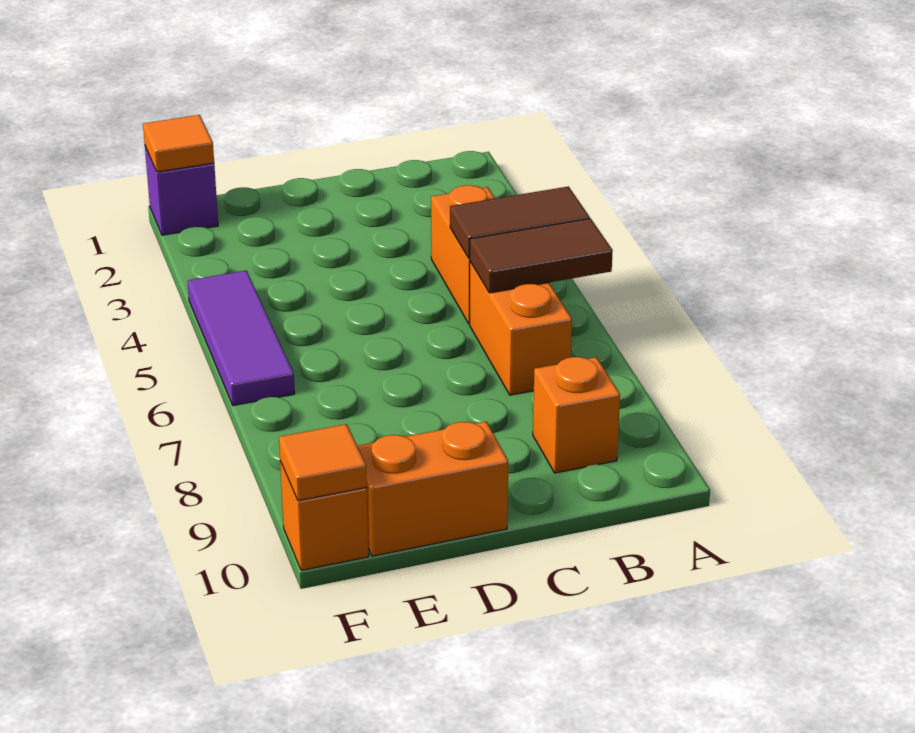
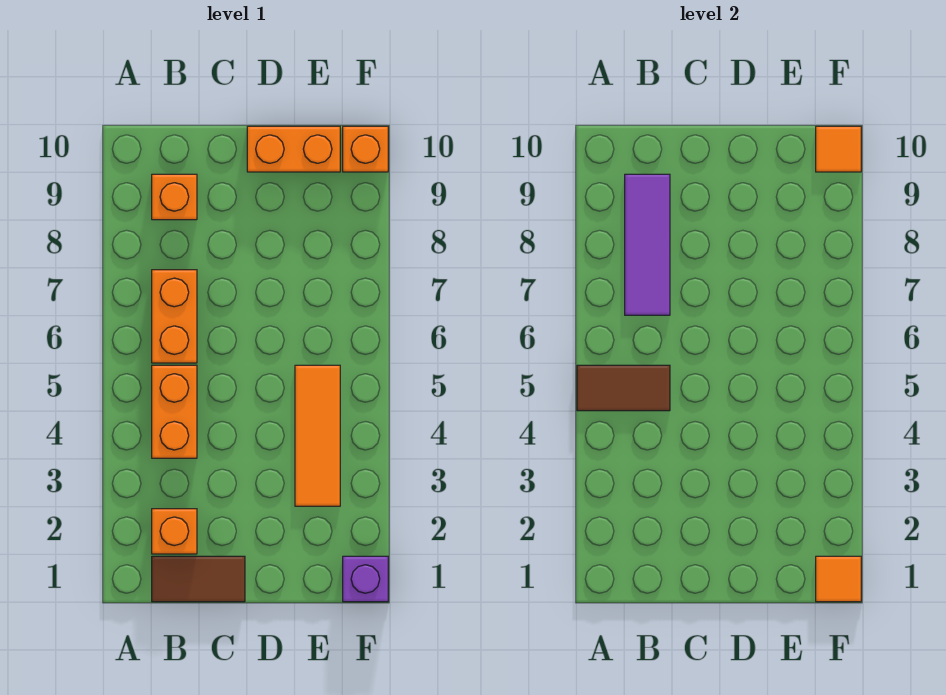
brown tile A6:B6 level 2 -> brown tile B1:C1 level 1
none -> orange brick B2 level 1
none -> orange tile E3:E5 level 1
purple tile F4:F6 level 1 -> purple tile B7:B9 level 2

